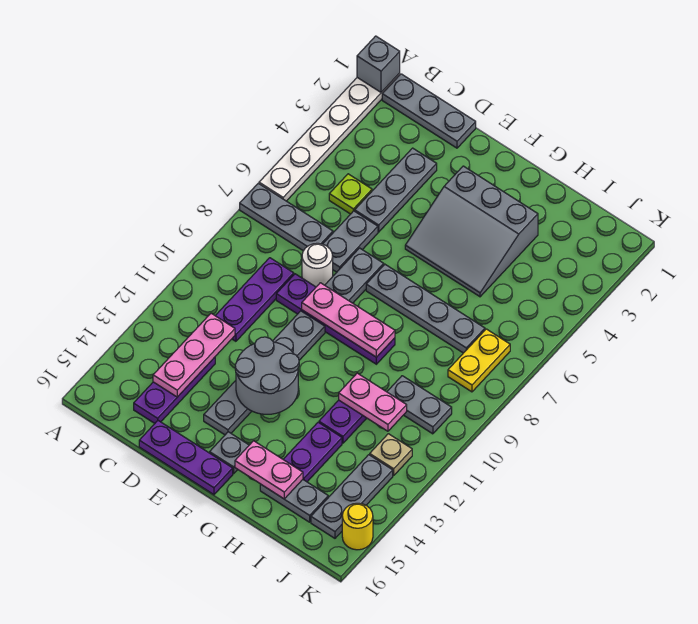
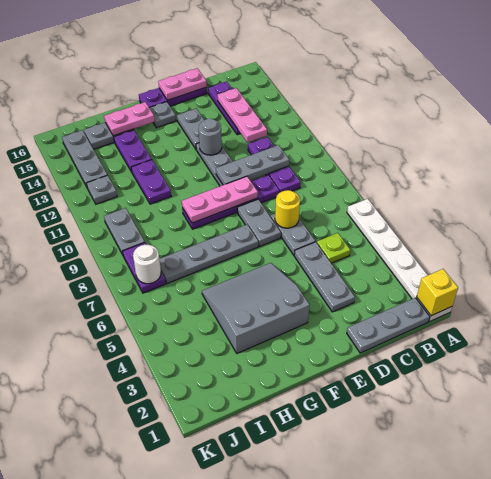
grey brick A1 level 2 -> yellow brick A1 level 2
grey plate A7:C7 level 1 -> grey plate C10:E10 level 2
white round brick D8 level 1 -> white round brick J7 level 2
grey round brick E12:F13 level 2 -> grey round brick E12 level 2
pink plate H11:I11 level 2 -> pink plate D16:E16 level 2
grey plate I10:J10 level 1 -> grey plate J9:J10 level 1
yellow plate J7:J8 level 1 -> purple plate J7:J8 level 1
tan plate J12 level 1 -> grey plate J12 level 1
yellow round brick K15 level 1 -> yellow round brick D7 level 2

